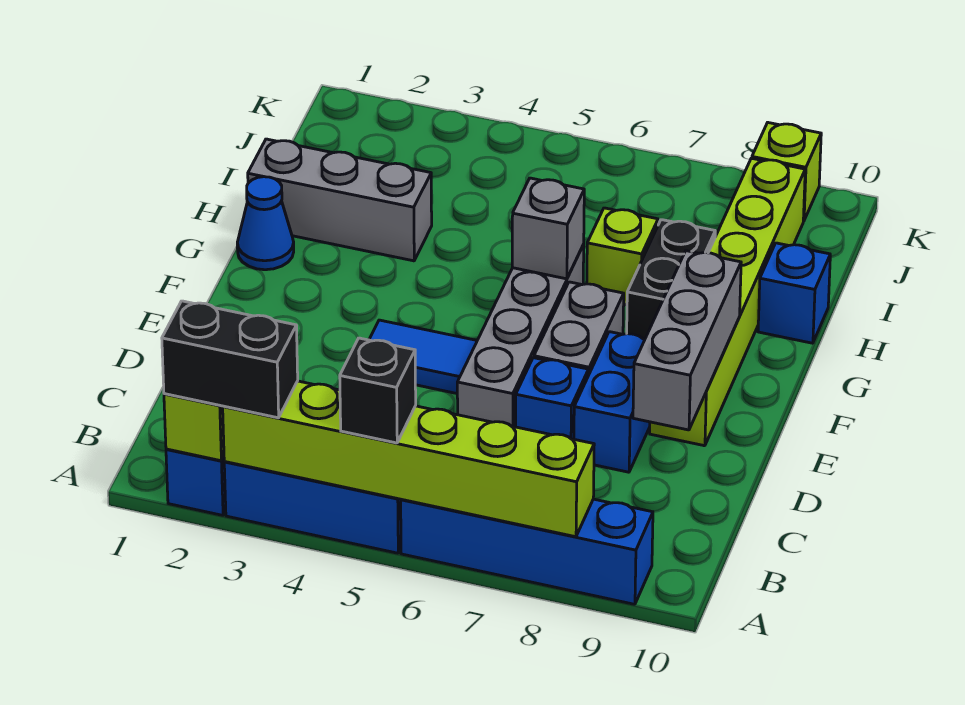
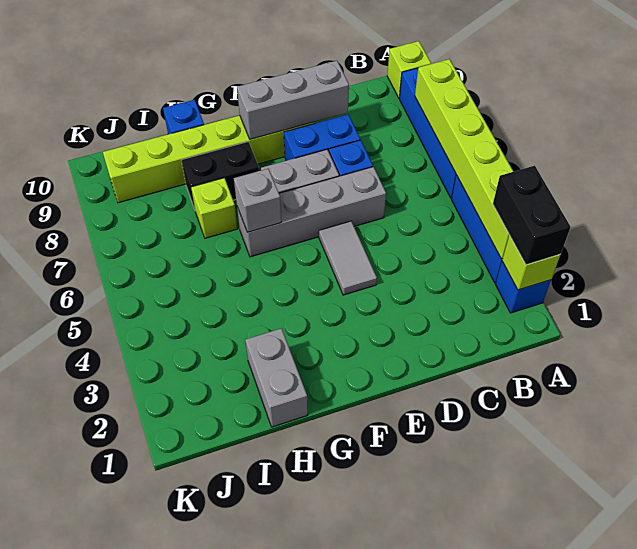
black brick A5 level 3 -> none
blue tile E4:E5 level 1 -> grey tile E4:E5 level 1
blue cone G1 level 1 -> none
grey brick H1:H3 level 1 -> grey brick H1:H2 level 1
lime brick K9 level 1 -> lime brick A10 level 1

